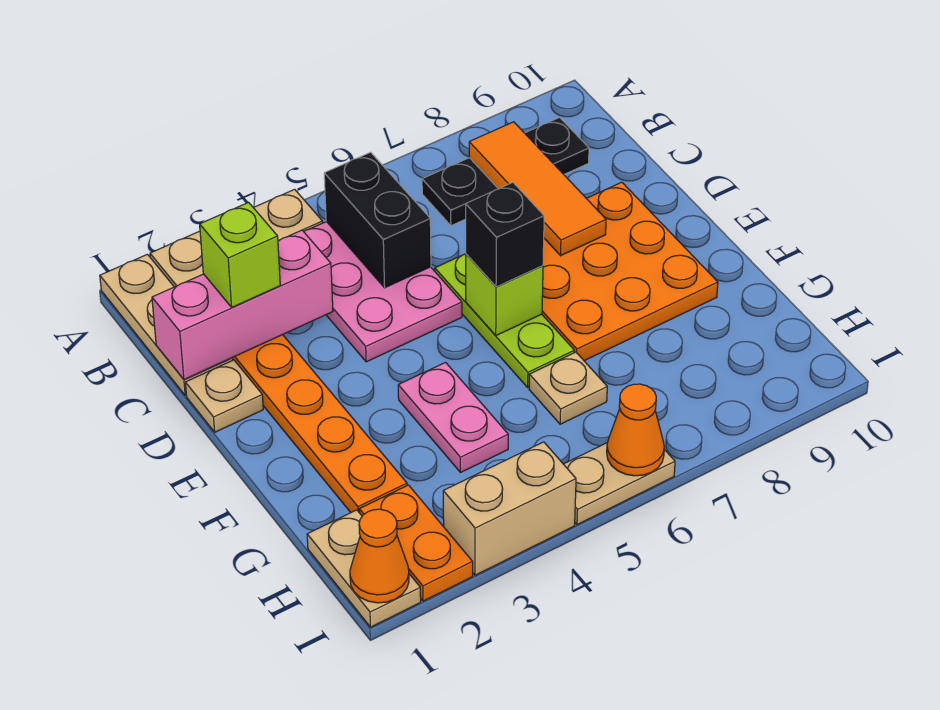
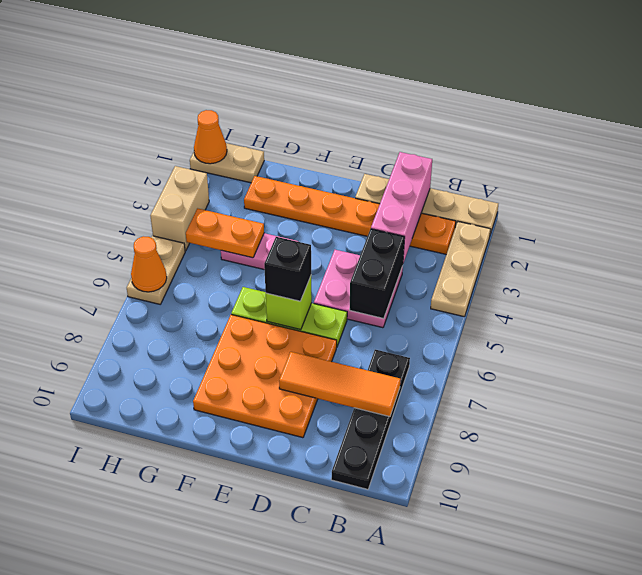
pink plate B4:D5 level 1 -> pink plate C4:D5 level 1
black brick B5:C5 level 2 -> black brick C4:C5 level 2
black plate B7:B9 level 1 -> black plate B7:B10 level 1
lime brick C2 level 3 -> none
tan plate G6 level 1 -> none
orange plate H2:I2 level 1 -> orange plate G4:H4 level 2

